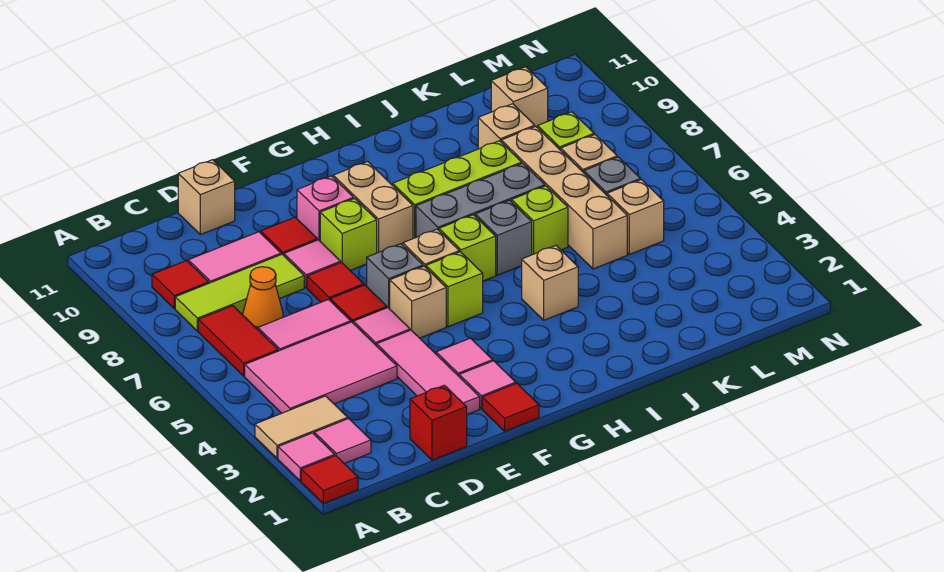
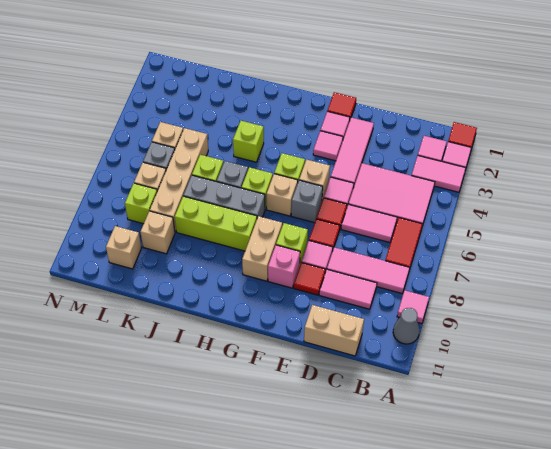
tan tile A3:B3 level 1 -> pink tile A3:B3 level 1
none -> pink tile A9 level 1
none -> grey cone A10 level 1
lime tile B8:D8 level 1 -> pink tile B8:D8 level 1
red tile B9 level 1 -> none
orange cone C7 level 1 -> none
red brick D1 level 1 -> none
tan brick D11 level 1 -> tan brick C11:D11 level 1
tan brick I4 level 1 -> lime brick I4 level 1

